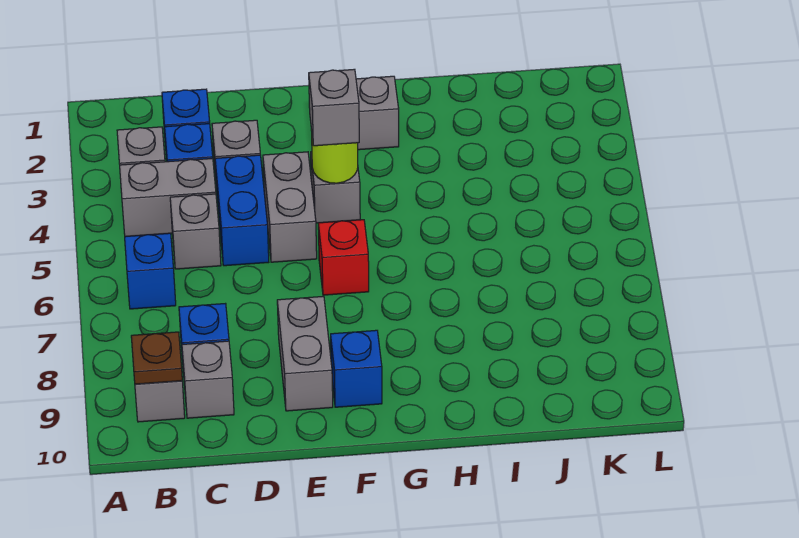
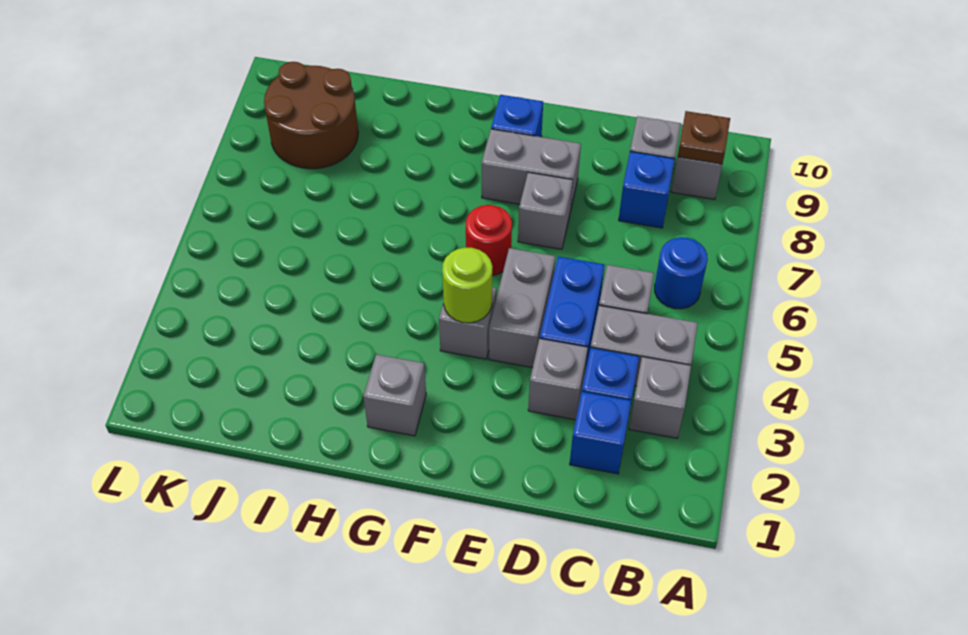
blue brick B6 level 1 -> blue round brick B6 level 1
grey brick E8:E9 level 1 -> grey brick E8:F8 level 1
grey brick F4 level 3 -> grey brick E7 level 1
red brick F6 level 1 -> red round brick F6 level 1
none -> brown round brick J8:K9 level 1

